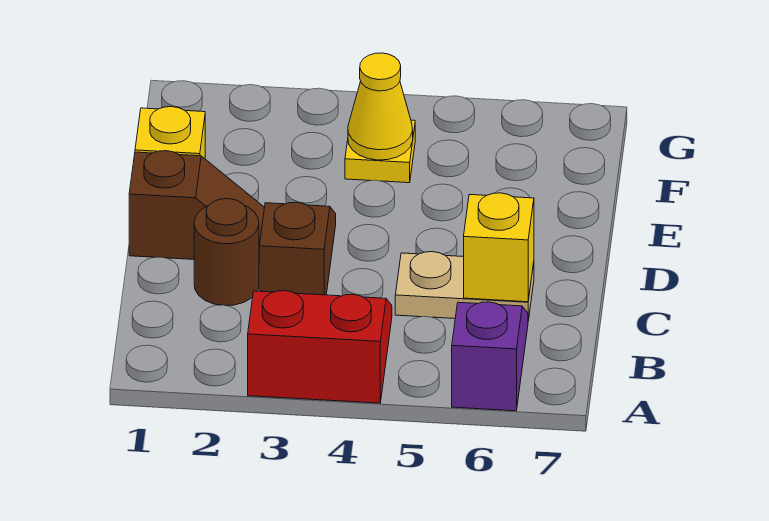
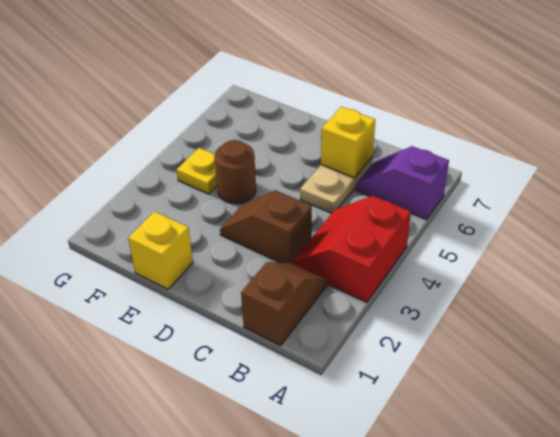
brown round brick C2 level 1 -> brown round brick E4 level 1
brown slope D1:D2 level 1 top 1 -> brown slope B1:B2 level 1 top 1
yellow cone F4 level 2 -> none

